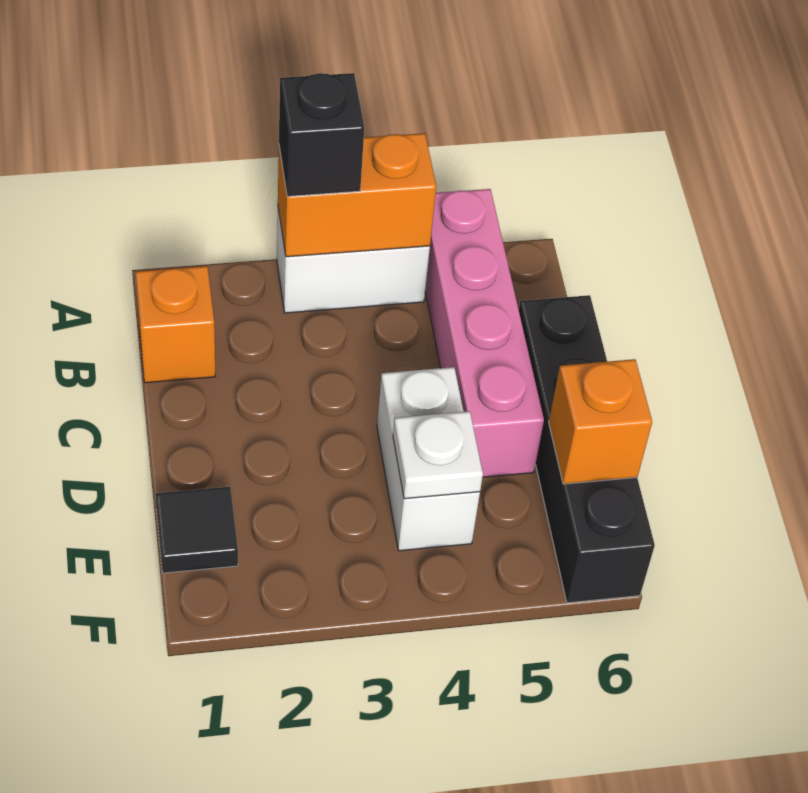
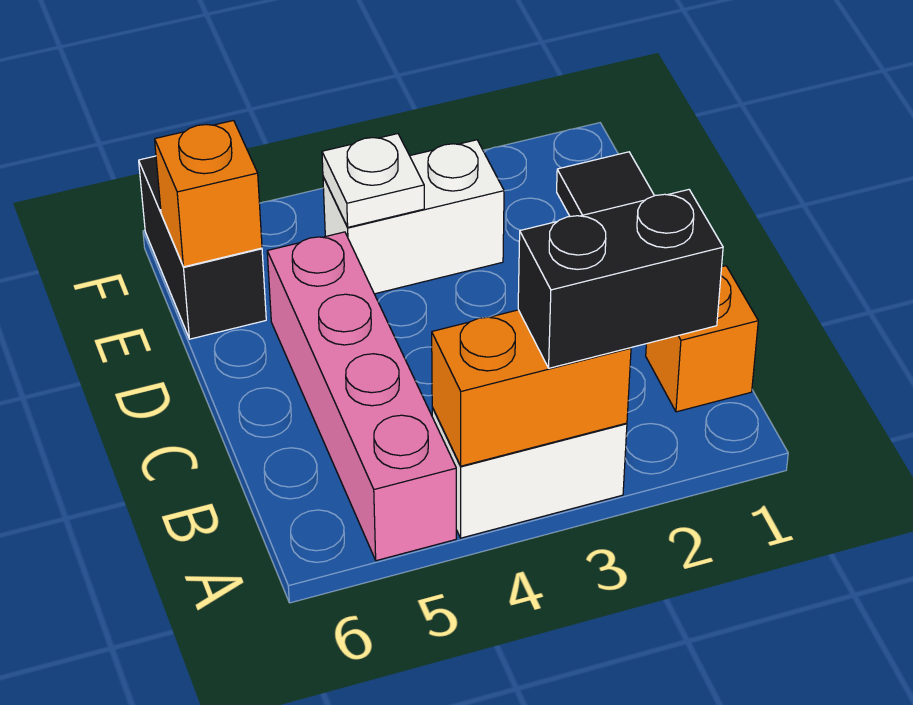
black brick A3 level 3 -> black brick A2:A3 level 3
black brick C6:F6 level 1 -> black brick E6:F6 level 1
white brick D4:E4 level 1 -> white brick E3:E4 level 1

